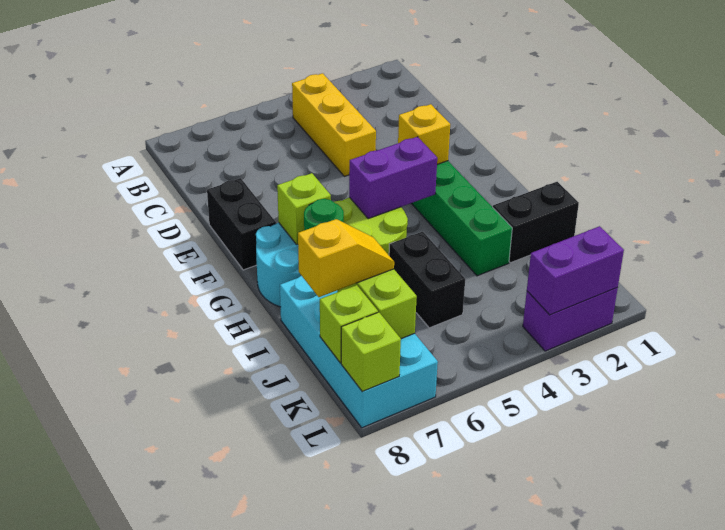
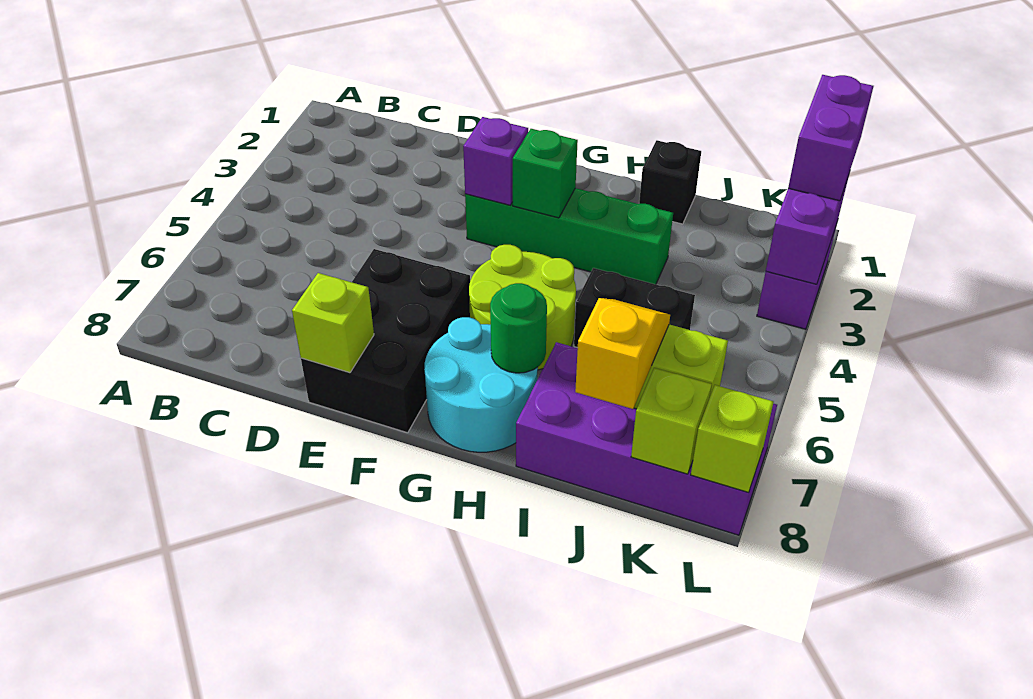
yellow brick B4:D4 level 1 -> none
black brick E8:F8 level 1 -> black brick E6:F8 level 1
yellow brick F3 level 2 -> purple brick F3 level 2
none -> green brick G3 level 2
purple brick G4:G5 level 2 -> purple brick L1:L2 level 3
lime brick G7 level 2 -> lime brick E8 level 2
black brick I1:I2 level 1 -> black brick I1 level 1
cyan brick I7:L8 level 1 -> purple brick I7:L8 level 1

